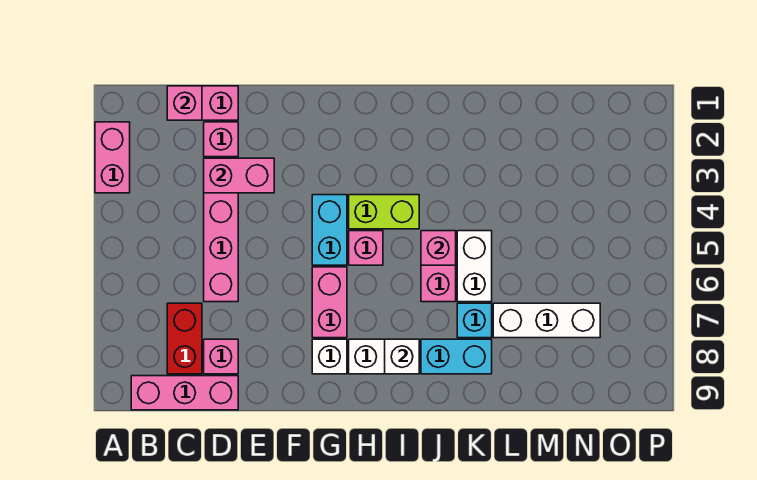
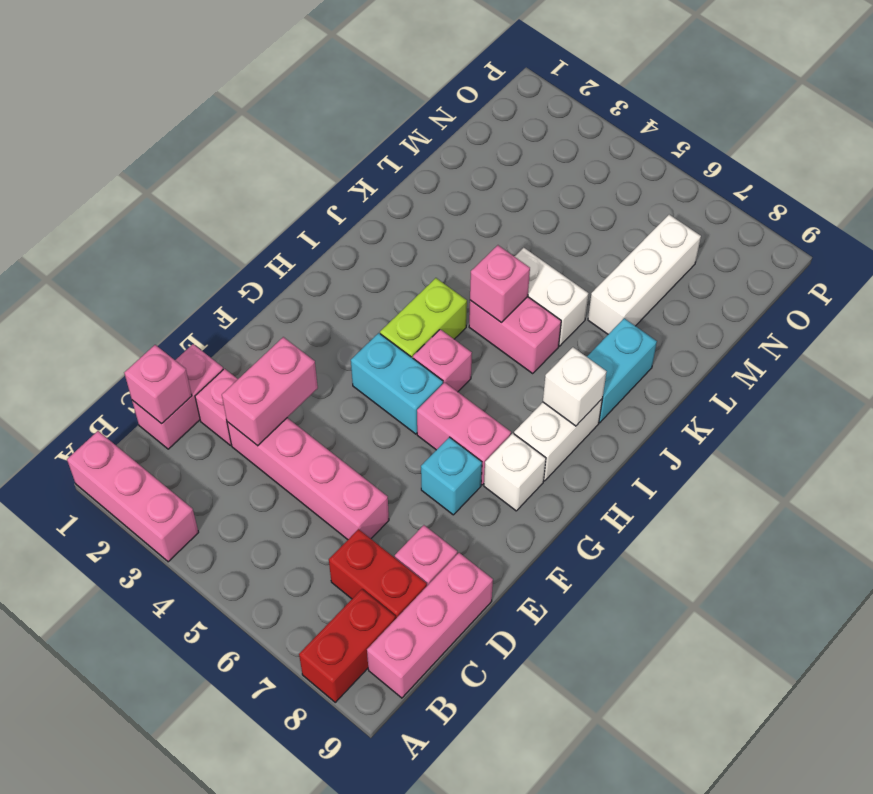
pink brick A2:A3 level 1 -> pink brick A1:A3 level 1
none -> red brick A8:B8 level 1
cyan brick K7 level 1 -> cyan brick F7 level 1

